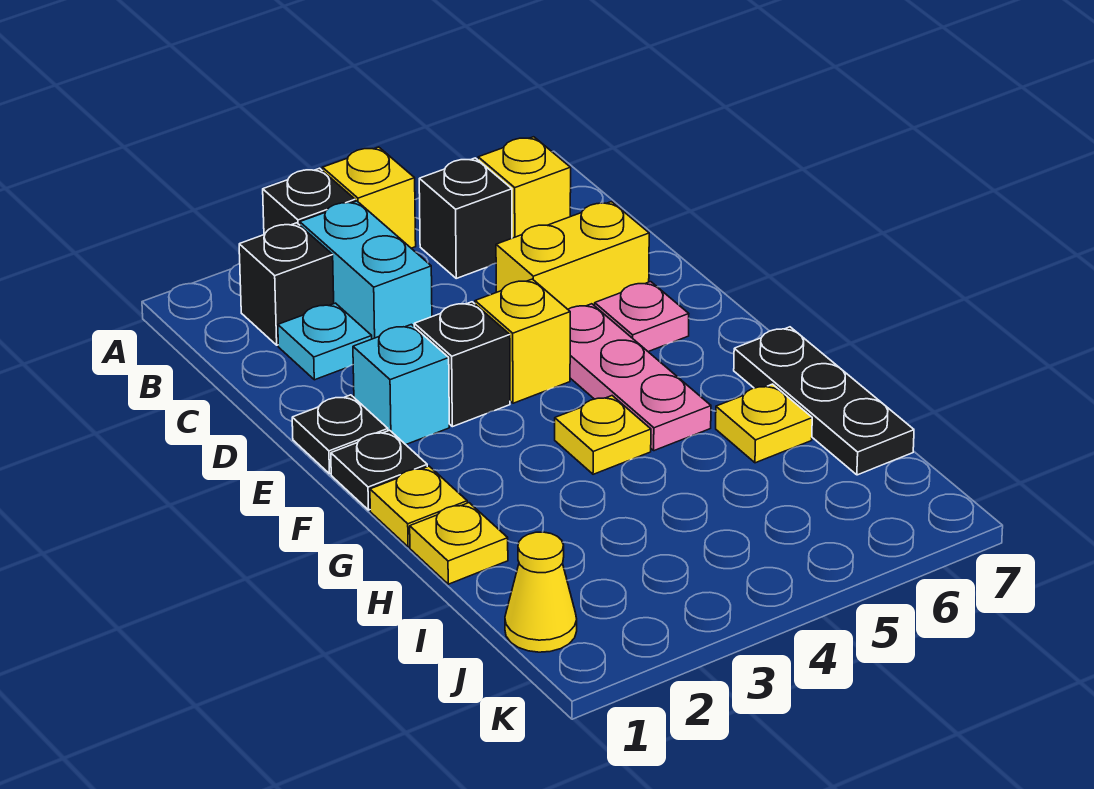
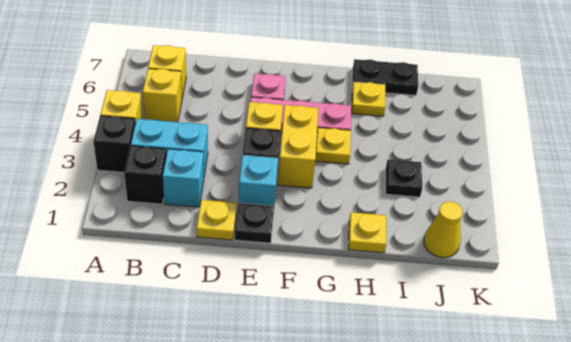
black brick B5 level 1 -> yellow brick B5 level 1
cyan plate C2 level 1 -> cyan brick C2 level 1
yellow brick D5:D6 level 1 -> yellow brick F3:F4 level 1
black plate F1 level 1 -> black plate I3 level 1
yellow plate G1 level 1 -> yellow plate D1 level 1
black plate G7:I7 level 1 -> black plate H7:I7 level 1

